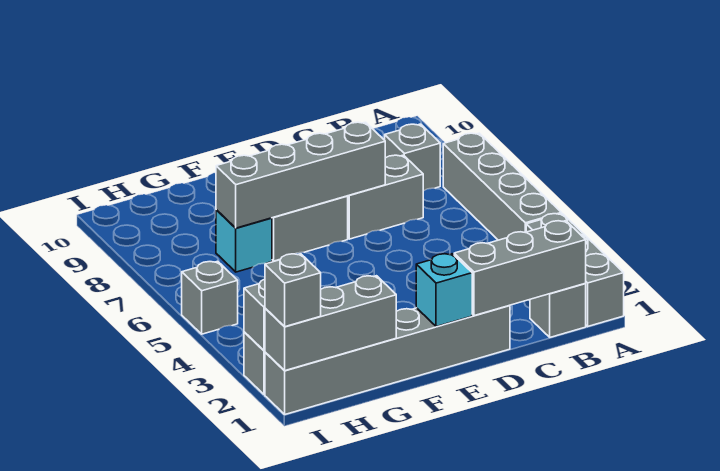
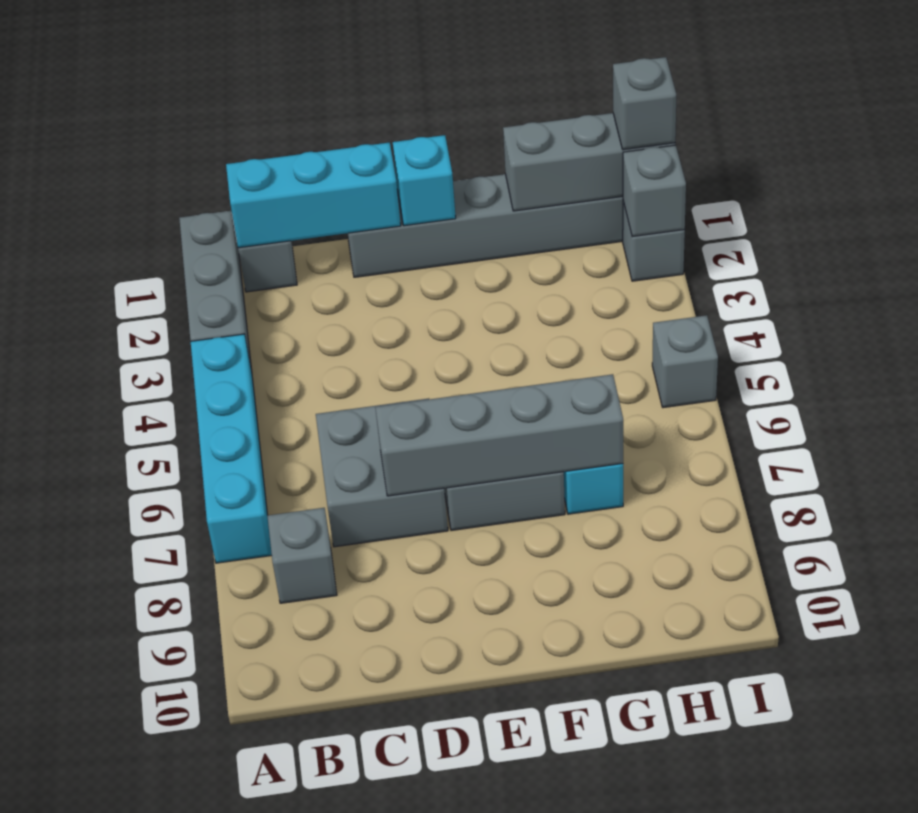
grey brick A4:A7 level 1 -> cyan brick A4:A7 level 1
grey brick B1:D1 level 2 -> cyan brick B1:D1 level 2
grey brick C7:D7 level 1 -> grey brick C6:D7 level 1

